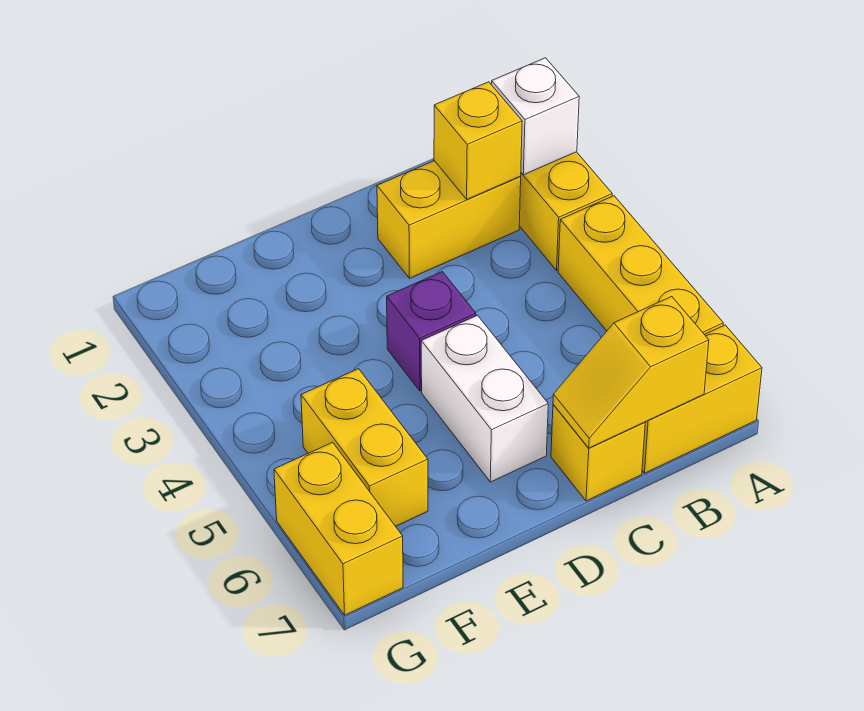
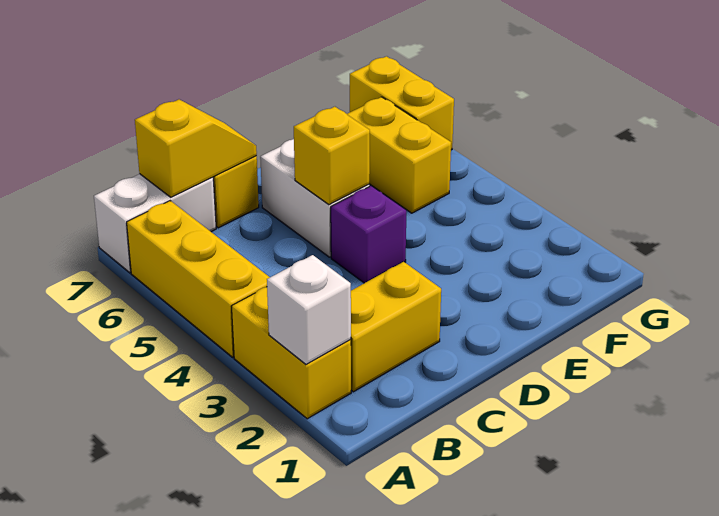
yellow brick A7:B7 level 1 -> white brick A7:B7 level 1
yellow brick B2 level 2 -> yellow brick D5 level 2

